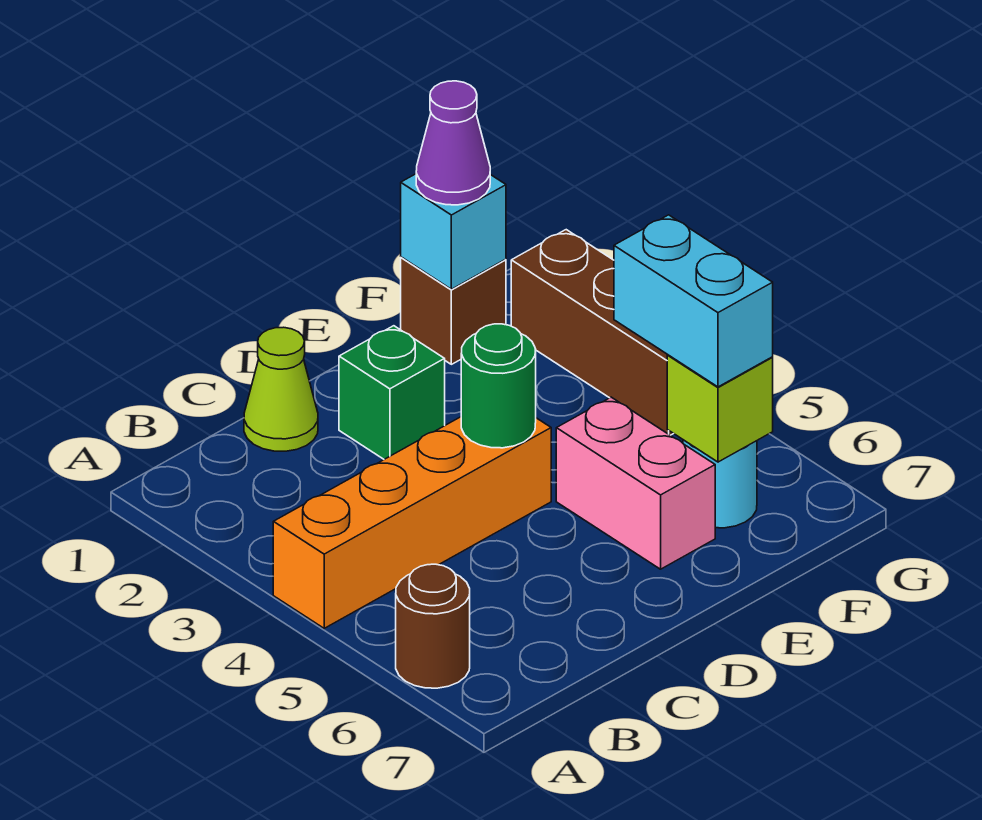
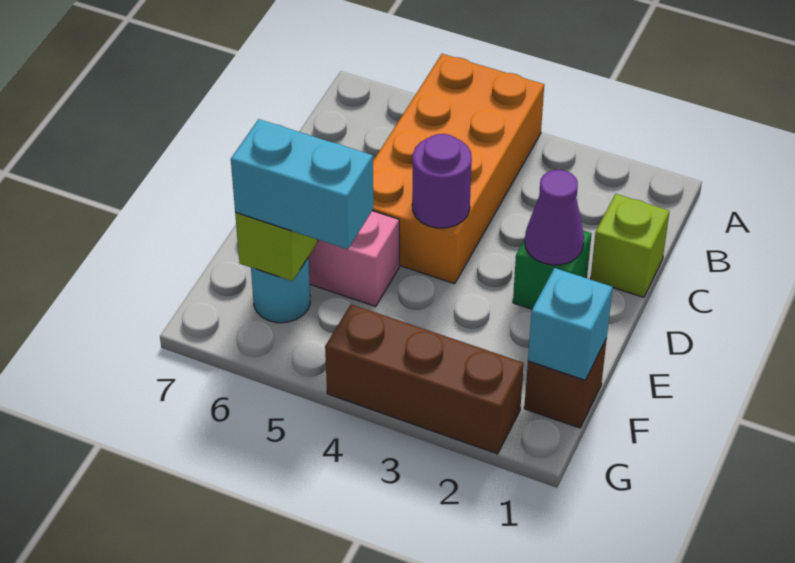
orange brick A4:D4 level 1 -> orange brick A4:D5 level 1
brown round brick A6 level 1 -> none
lime cone C1 level 1 -> lime brick C1 level 1
green round brick D4 level 2 -> purple round brick D4 level 2
purple cone F1 level 3 -> purple cone D2 level 2

